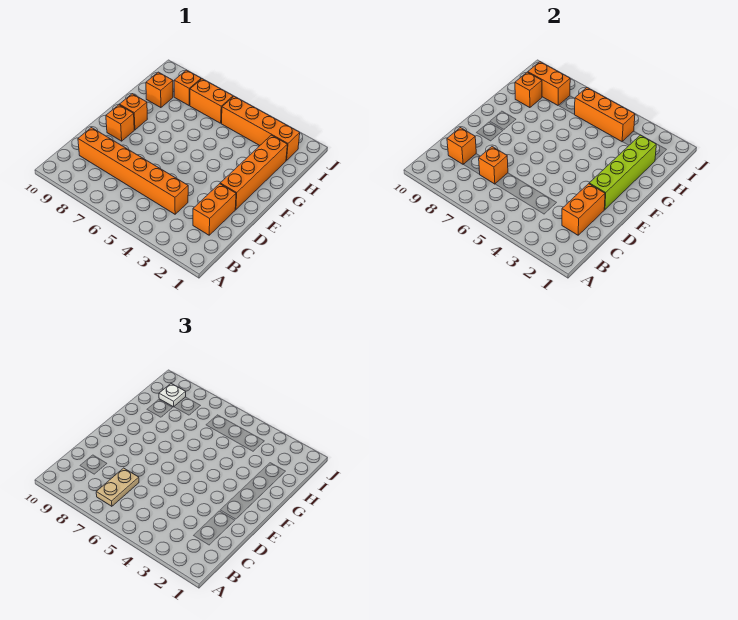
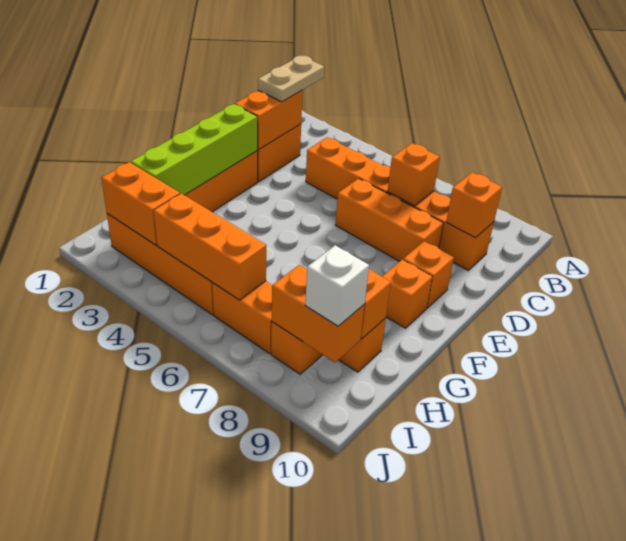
tan plate B7:C7 level 3 -> tan plate B2:C2 level 3
none -> orange brick D6:D8 level 1
none -> orange brick I2:I3 level 2
white plate I9 level 3 -> white brick I9 level 3

